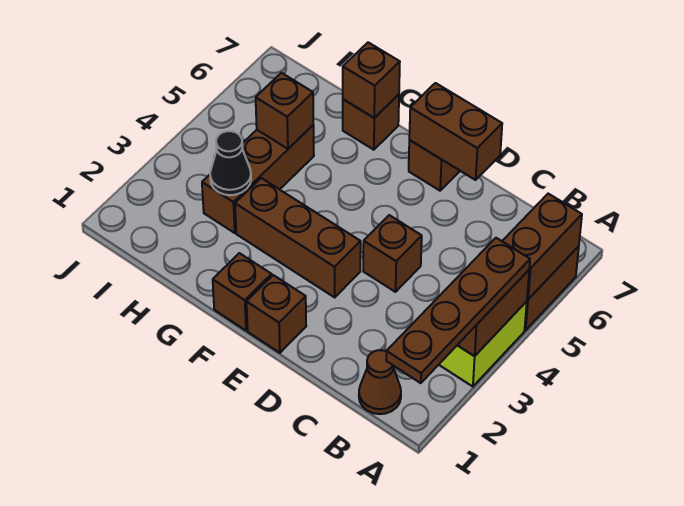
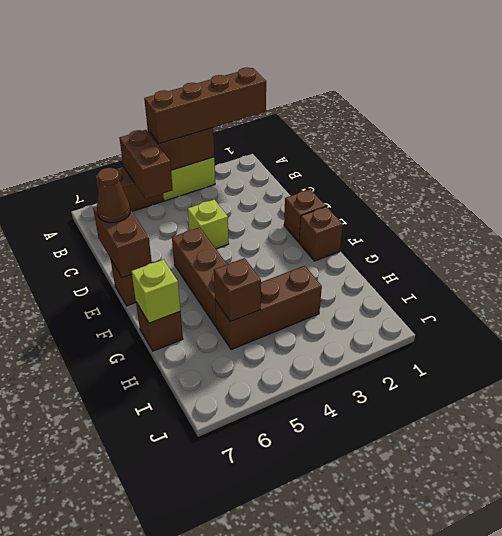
brown plate A1:A4 level 3 -> brown brick A1:A4 level 3
brown brick A5:A6 level 2 -> brown brick A5:B5 level 2
brown cone B1 level 1 -> brown cone D7 level 3
brown brick D4 level 1 -> lime brick D4 level 1
brown brick E3:G3 level 1 -> brown brick E5:G5 level 1
brown brick G7 level 2 -> lime brick G7 level 2
black cone H3 level 2 -> none

